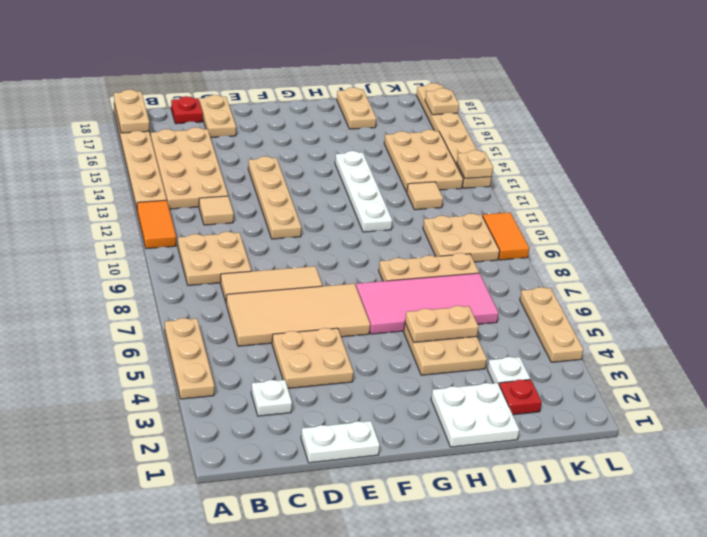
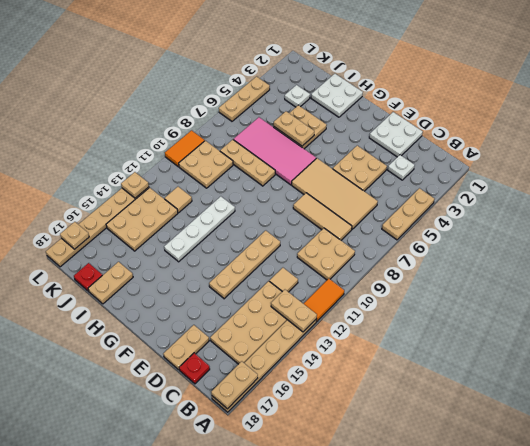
none -> tan plate A13:B13 level 2
white plate D1:E1 level 1 -> white plate D1:E2 level 1
red plate J2 level 1 -> red plate J18 level 1

